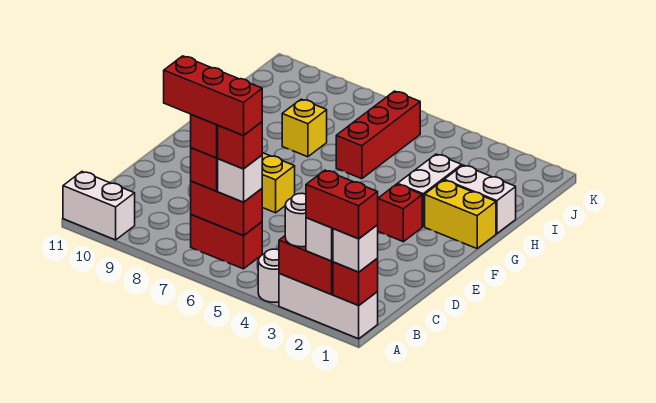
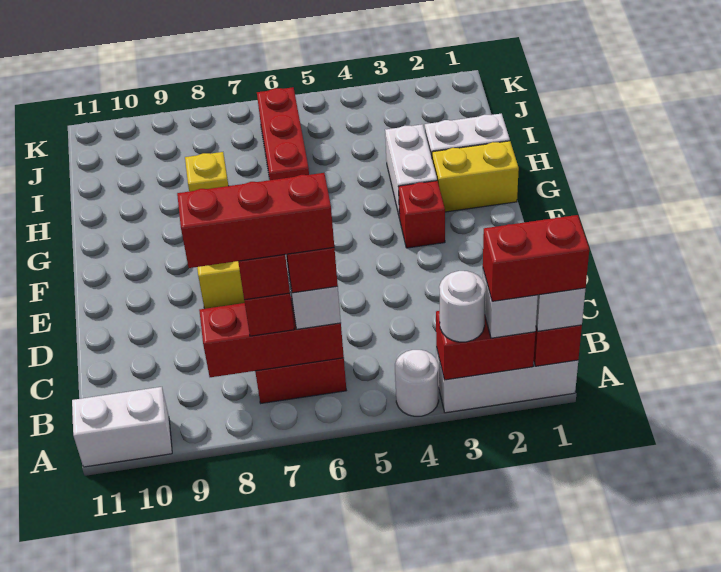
red brick B6:B7 level 2 -> red brick B6:B8 level 2

